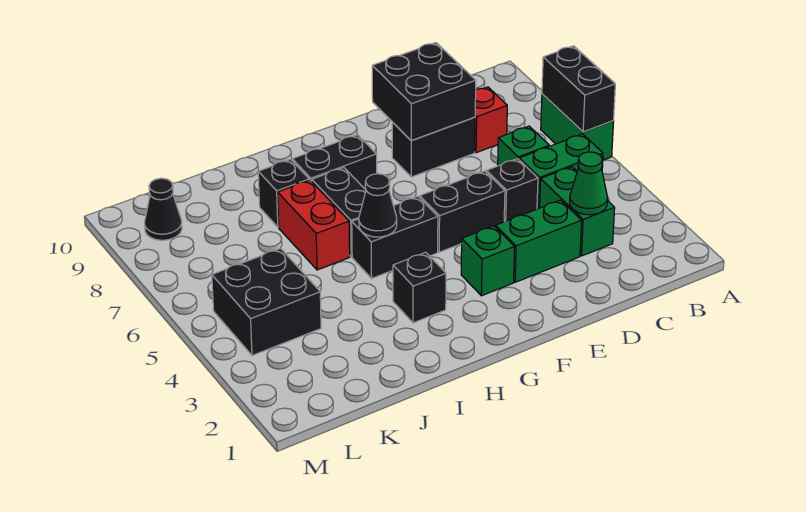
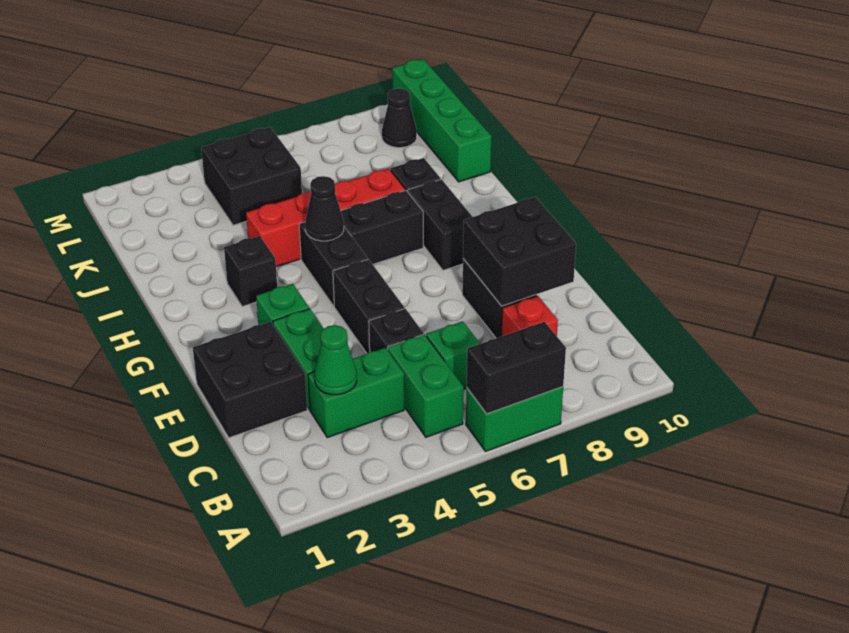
none -> black brick D1:E2 level 1
red brick I6:I7 level 1 -> red brick I4:I7 level 1
none -> green brick J10:M10 level 1

